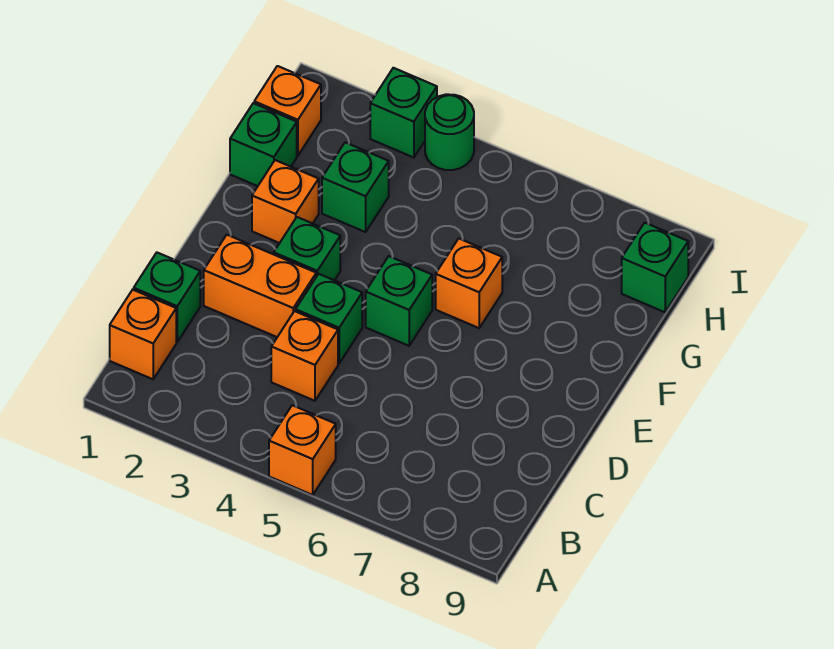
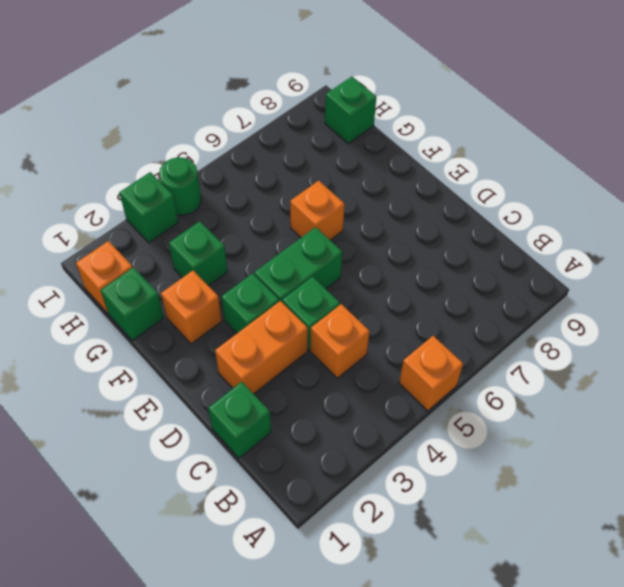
orange brick B1 level 1 -> none
green brick E5 level 1 -> green brick E4:E5 level 1

